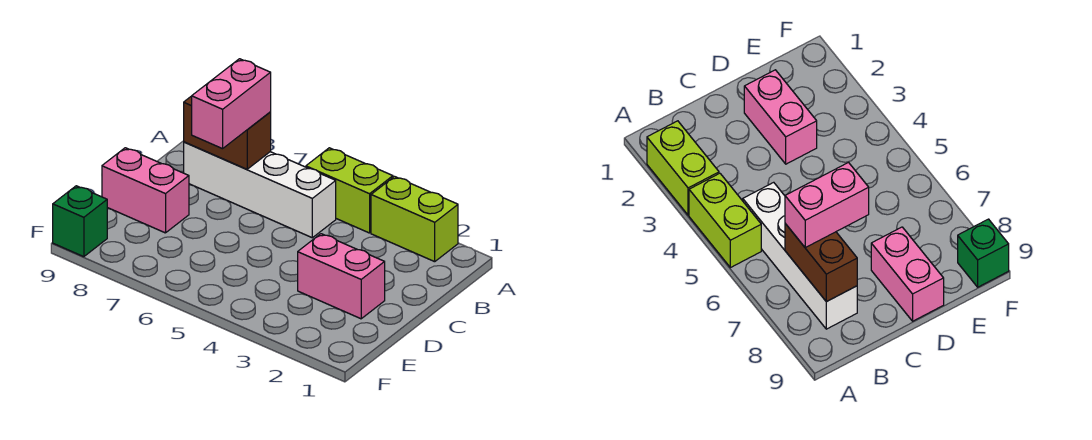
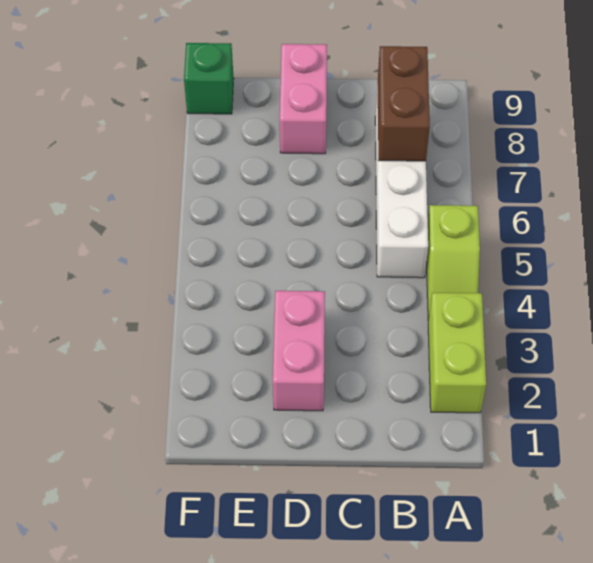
lime brick A4:A5 level 1 -> lime slope A4:A5 level 1 top 5
pink brick B7:C7 level 3 -> none

